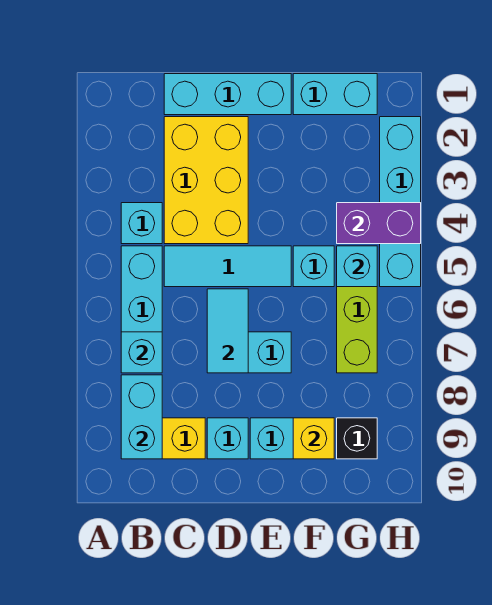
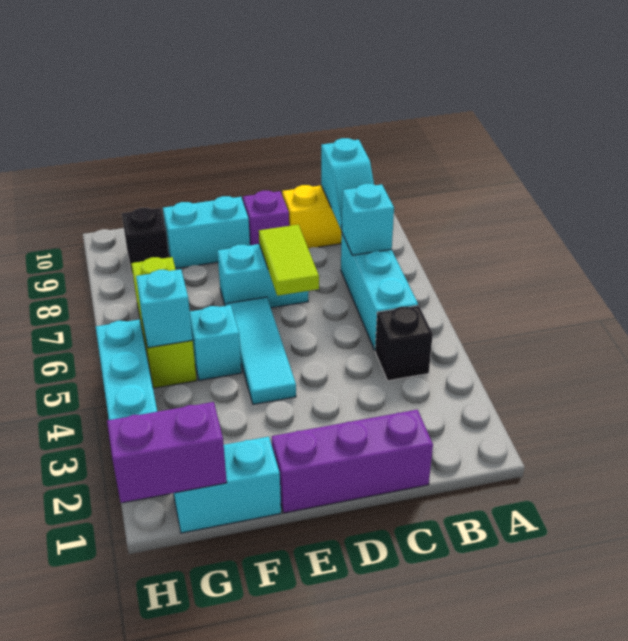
cyan brick B4 level 1 -> black brick B4 level 1
cyan brick B8:B9 level 2 -> cyan slope B8:B9 level 2 top 9
cyan brick C1:E1 level 1 -> purple brick C1:E1 level 1
yellow brick C2:D4 level 1 -> none
cyan tile C5:E5 level 1 -> cyan tile E4:E6 level 1
cyan tile D6:D7 level 2 -> lime tile D6:D7 level 2
cyan brick D9 level 1 -> purple brick D9 level 1
yellow brick F9 level 2 -> none
purple brick G4:H4 level 2 -> purple brick G1:H1 level 2

